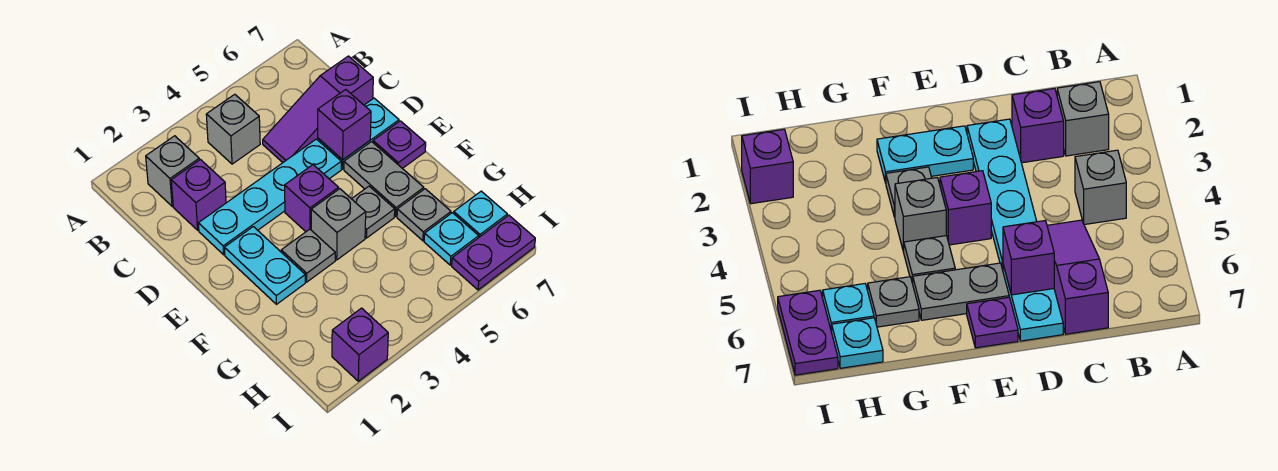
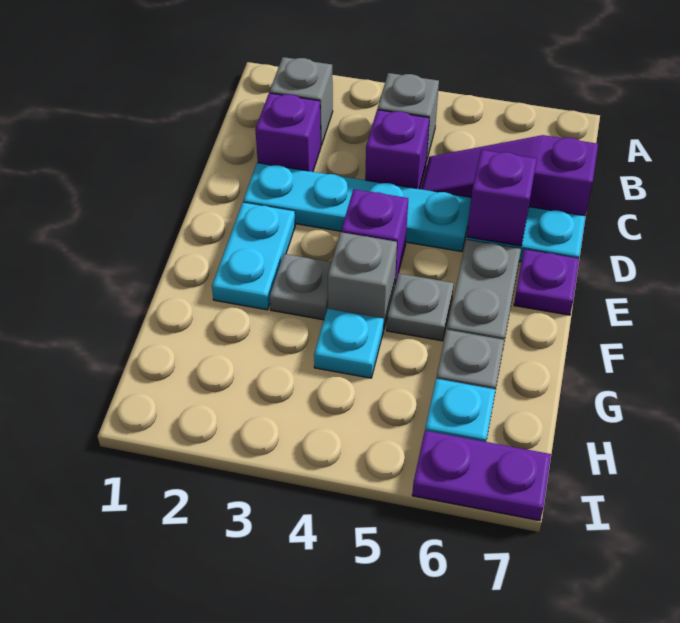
cyan plate H7 level 1 -> cyan plate G4 level 1
purple brick I2 level 1 -> purple brick C4 level 1

